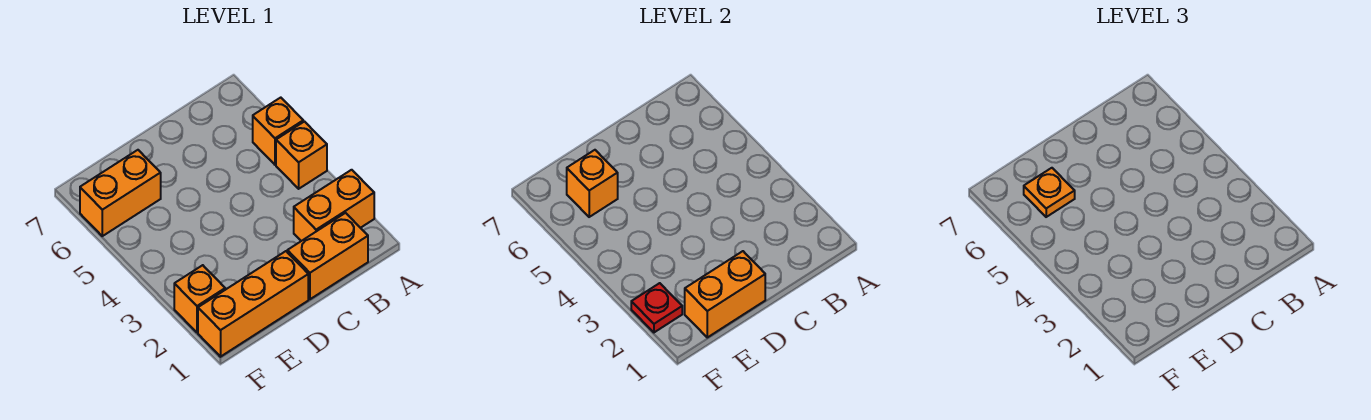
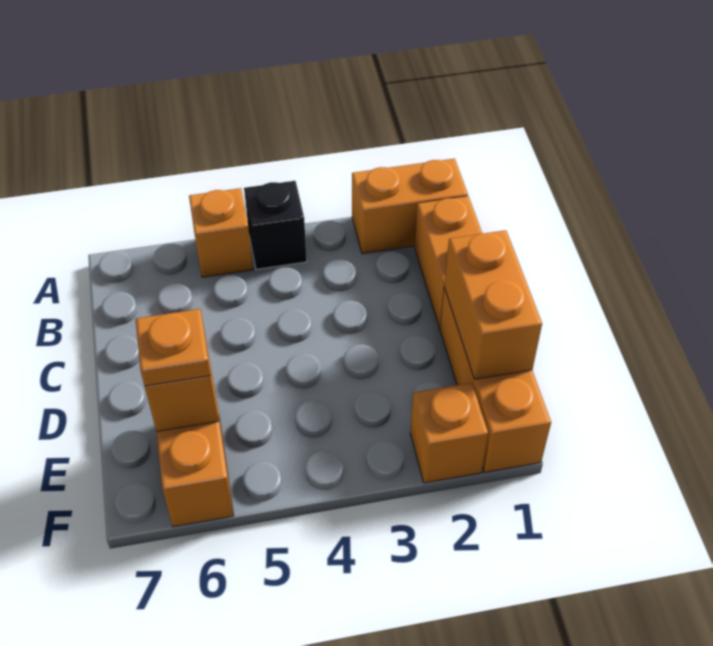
orange brick A2:B2 level 1 -> orange brick A1:A2 level 1
orange brick A4 level 1 -> black brick A4 level 1
red plate F2 level 2 -> none

